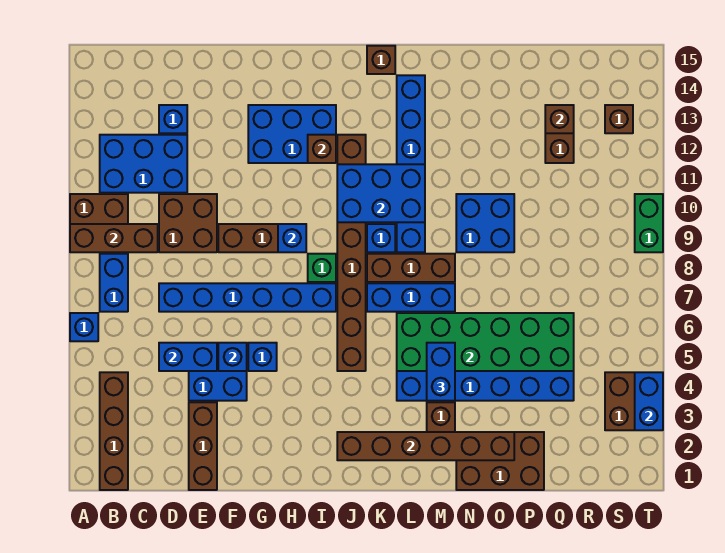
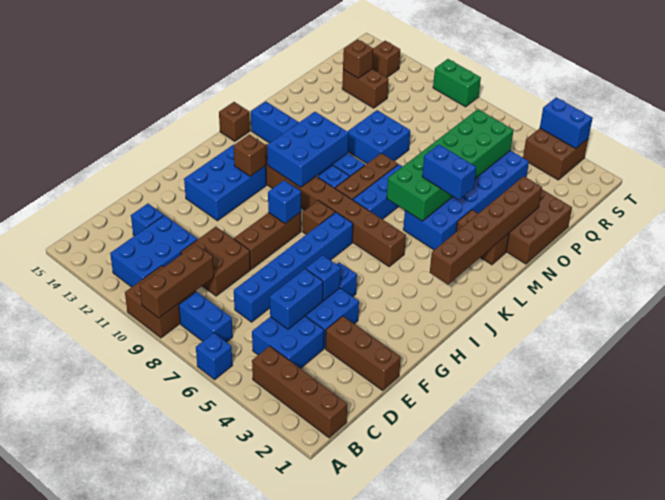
none -> blue brick C4:D5 level 1
green brick I8 level 1 -> brown brick I8 level 1

